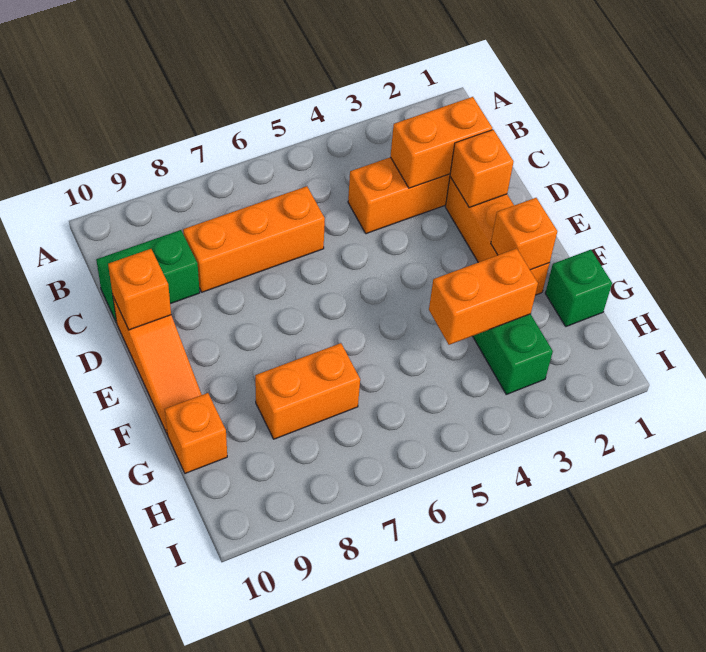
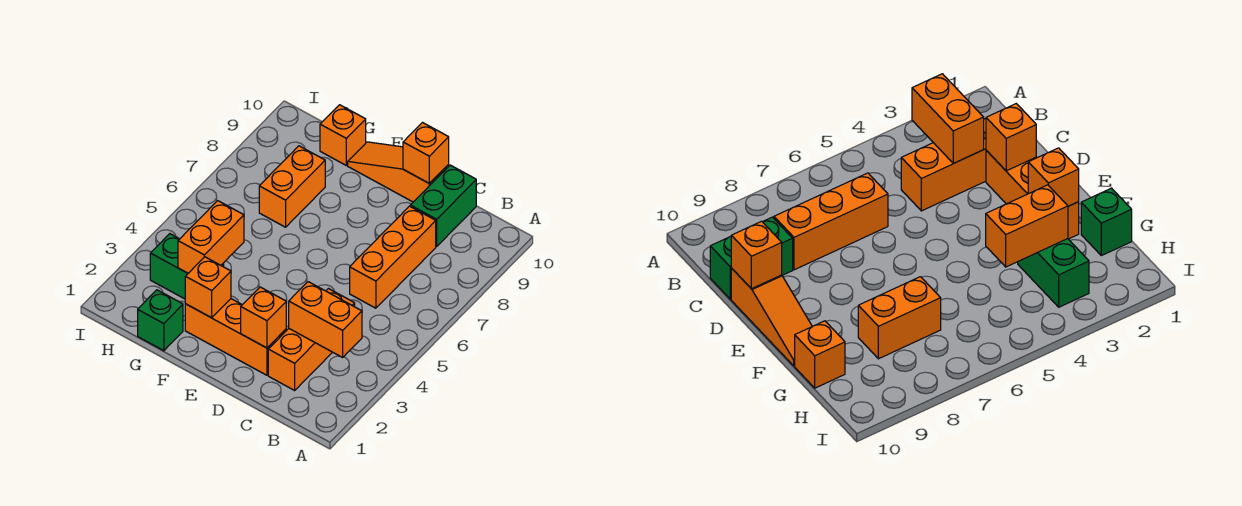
orange brick C2:C3 level 2 -> orange brick B3:C3 level 2

